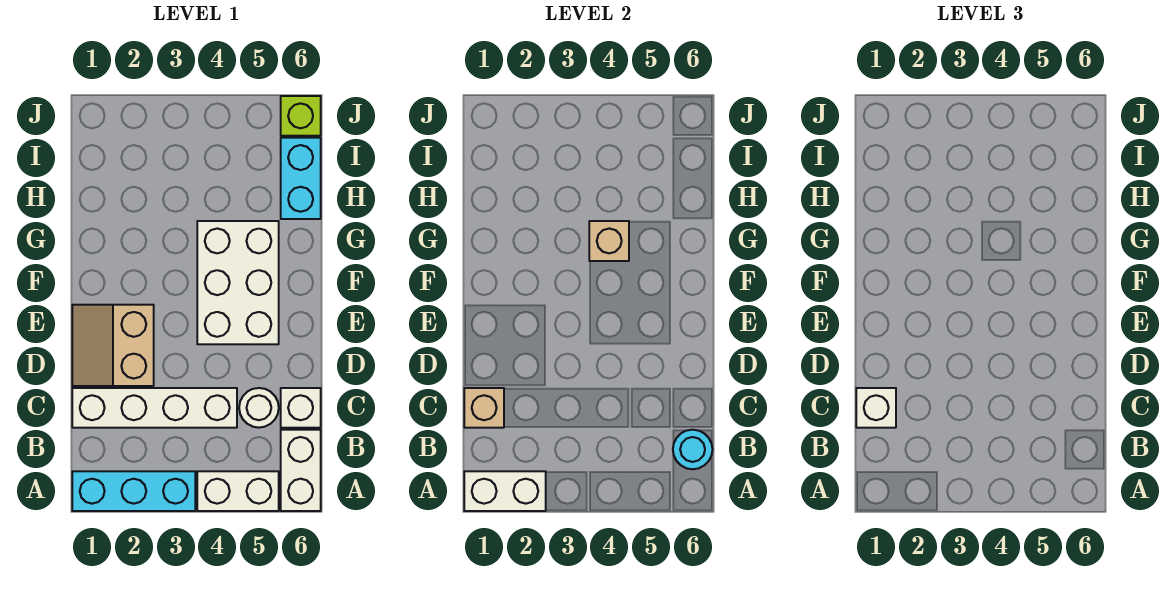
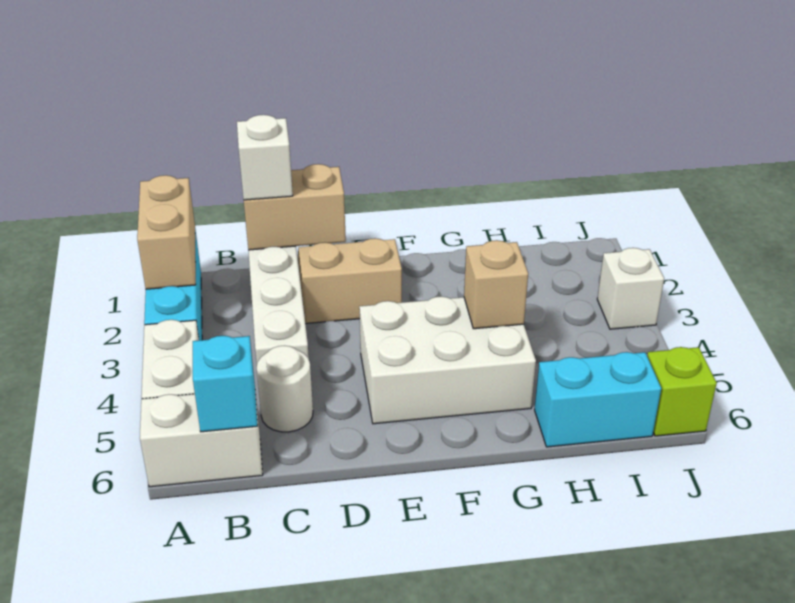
white brick A1:A2 level 2 -> tan brick A1:A2 level 2
cyan round brick B6 level 2 -> cyan brick B6 level 2
tan brick C1 level 2 -> tan brick C1:D1 level 2
white brick C6 level 1 -> white brick J3 level 1

